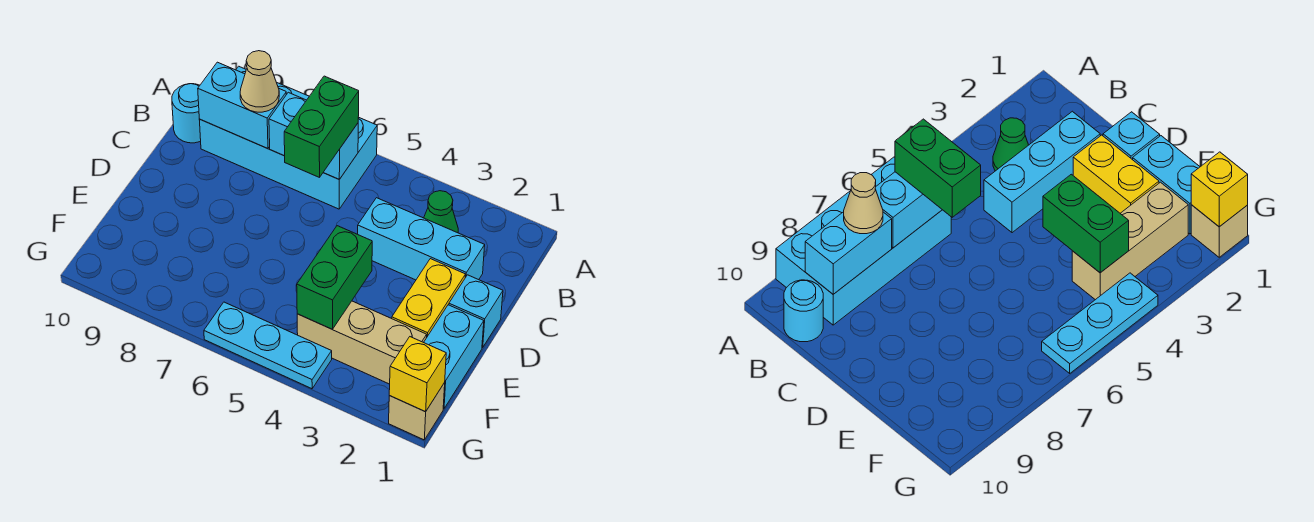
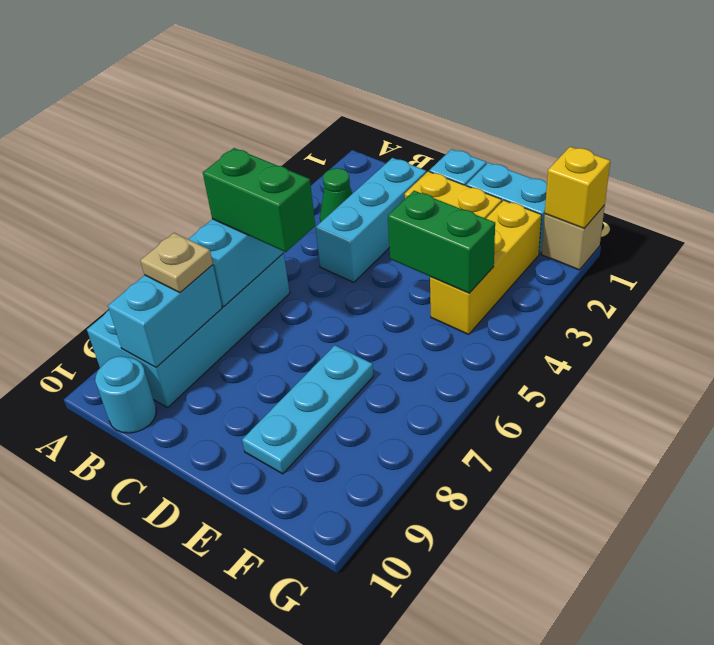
tan cone B8 level 3 -> tan plate B8 level 3
tan brick F2:F4 level 1 -> yellow brick F2:F4 level 1
cyan plate G4:G6 level 1 -> cyan plate E7:E9 level 1

